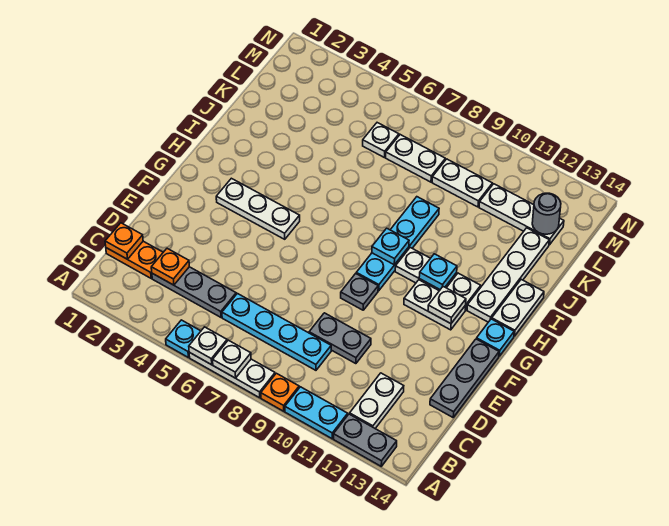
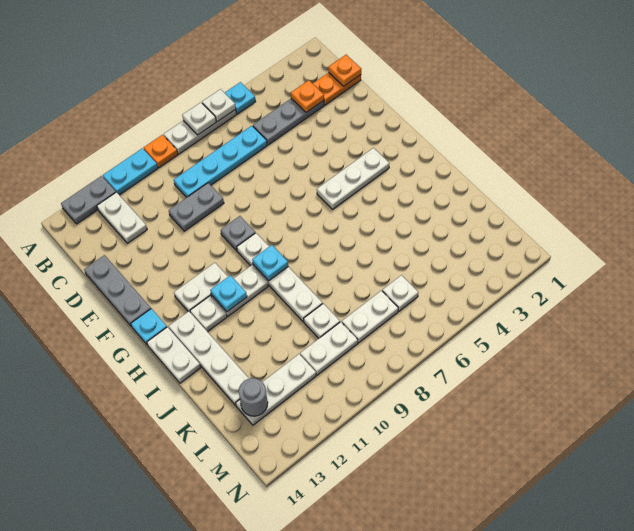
cyan plate G9:J9 level 1 -> white plate G9:J9 level 1
white plate G12 level 2 -> white plate K9 level 1

